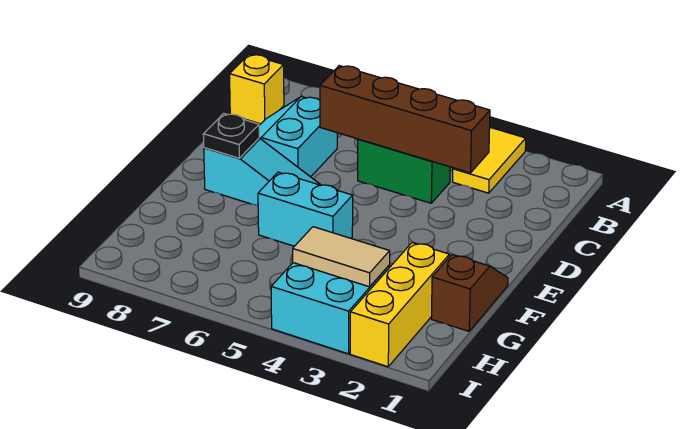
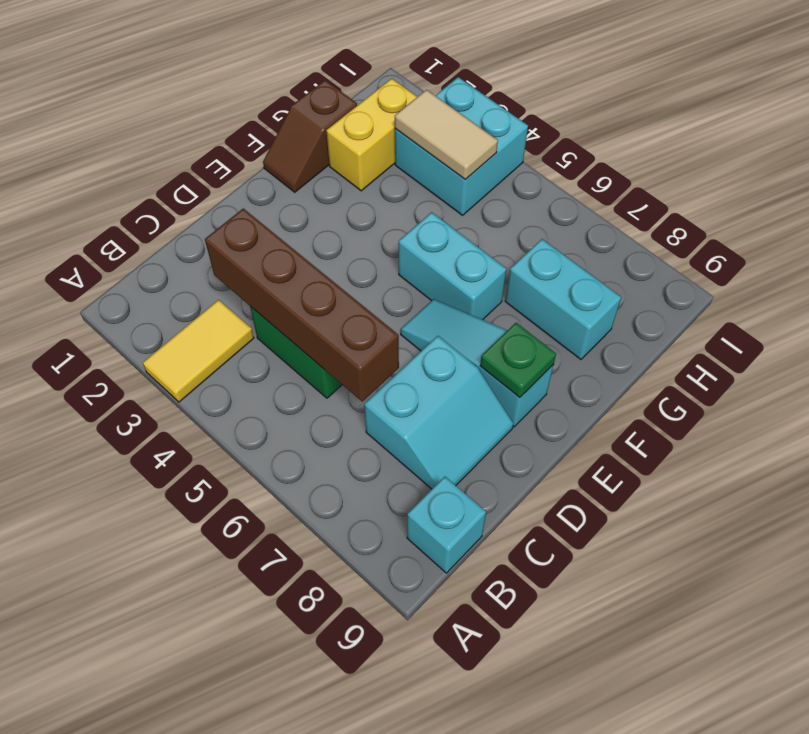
yellow brick B9 level 1 -> cyan brick B9 level 1
black plate E8 level 2 -> green plate E8 level 2
yellow brick G2:I2 level 1 -> yellow brick G2:H2 level 1
none -> cyan brick G7:G8 level 1

